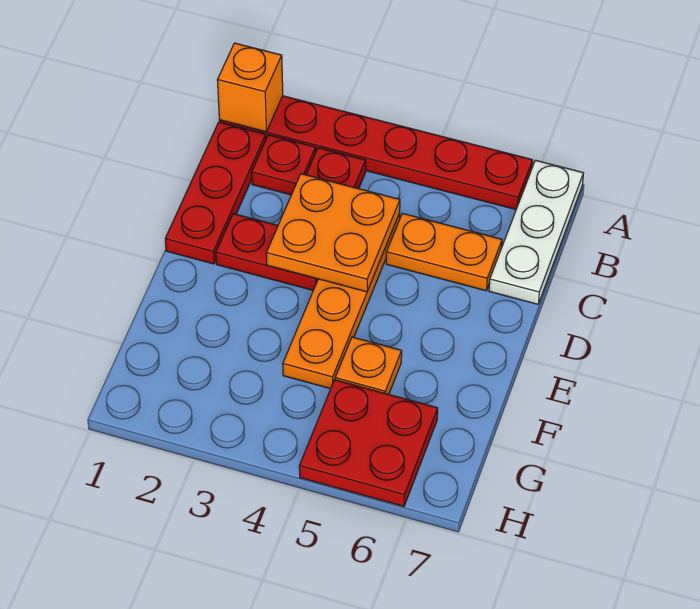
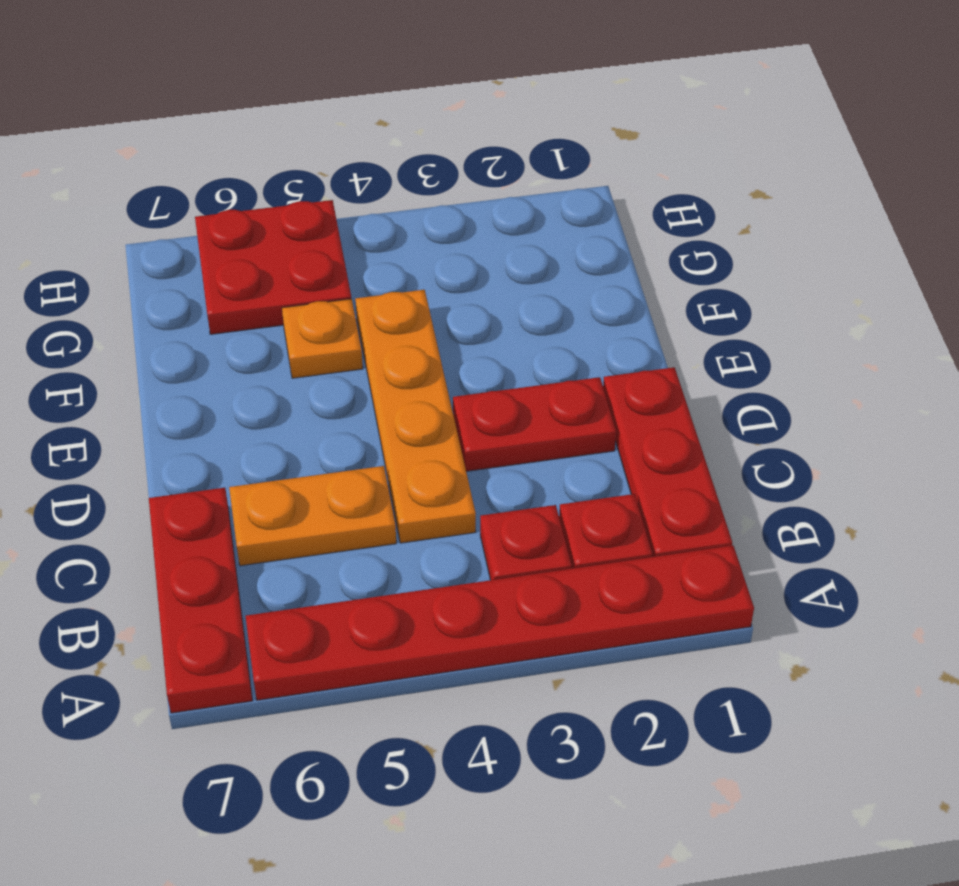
orange brick A1 level 2 -> none
white plate A7:C7 level 1 -> red plate A7:C7 level 1
orange plate C3:D4 level 2 -> none

